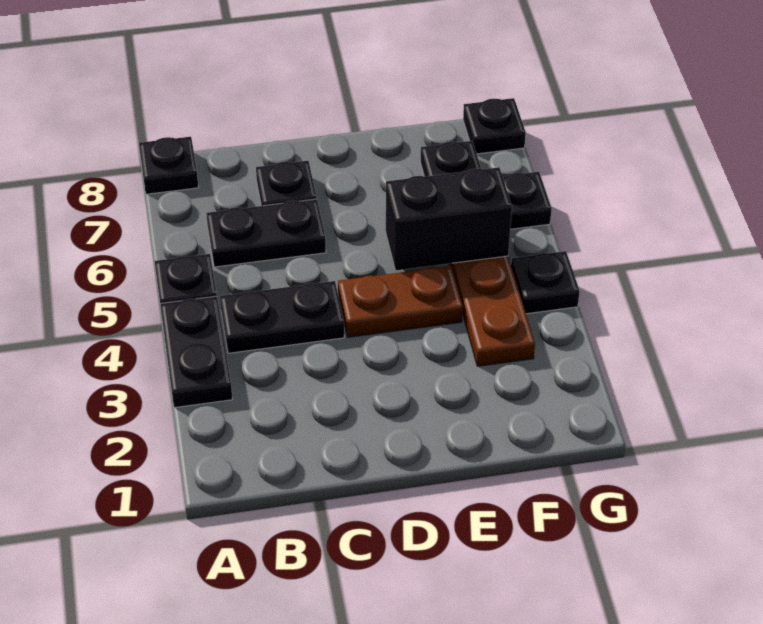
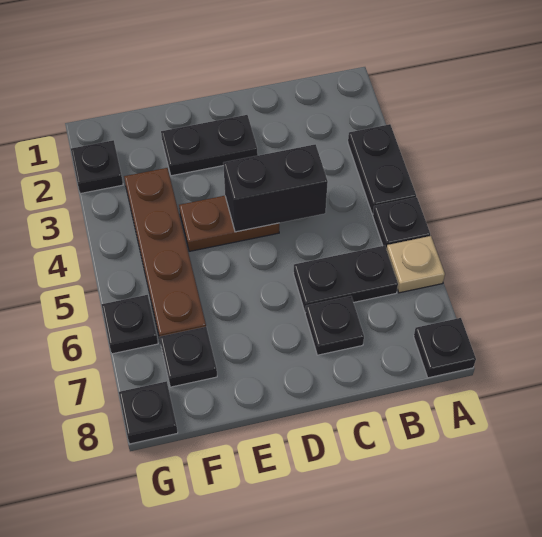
none -> tan plate A6 level 1
black plate B4:C4 level 1 -> black plate D2:E2 level 1
black brick E5:F5 level 2 -> black brick C4:D4 level 2
black plate G4 level 1 -> black plate G2 level 1

